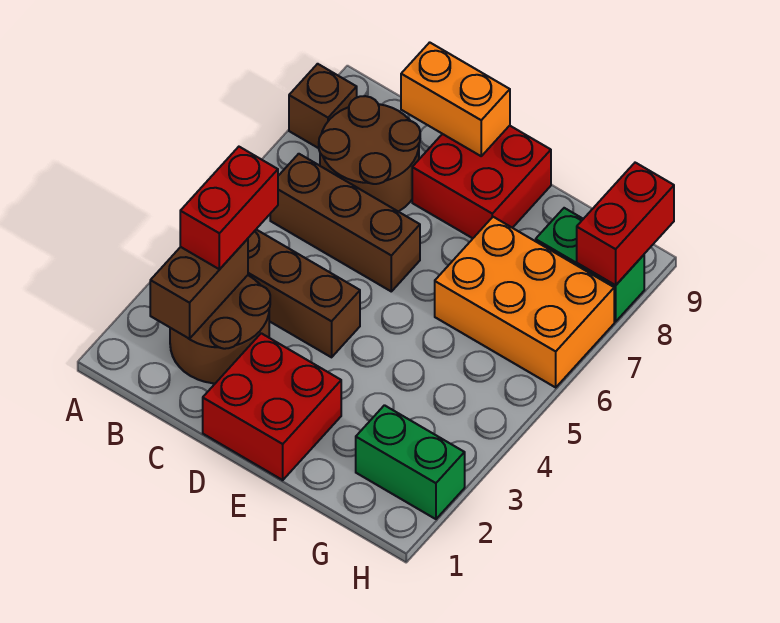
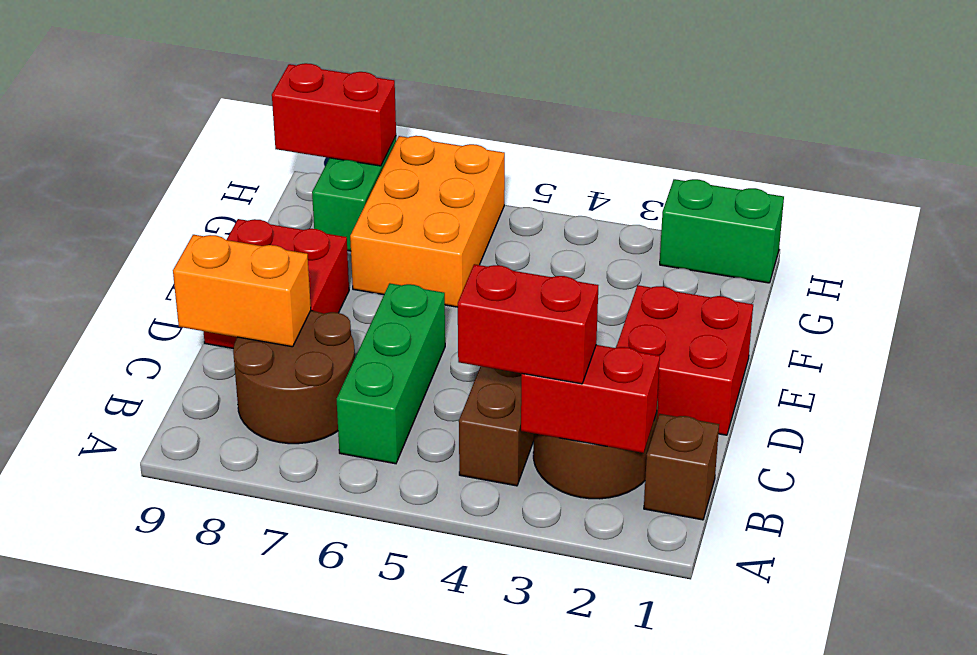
brown brick A8 level 1 -> brown brick B1 level 1
brown brick B2:B3 level 2 -> red brick B2:B3 level 2
brown brick B6:D6 level 1 -> green brick B6:D6 level 1
orange brick C9:D9 level 2 -> orange brick C8:C9 level 2
green brick G2:H2 level 1 -> green brick H1:H2 level 1

